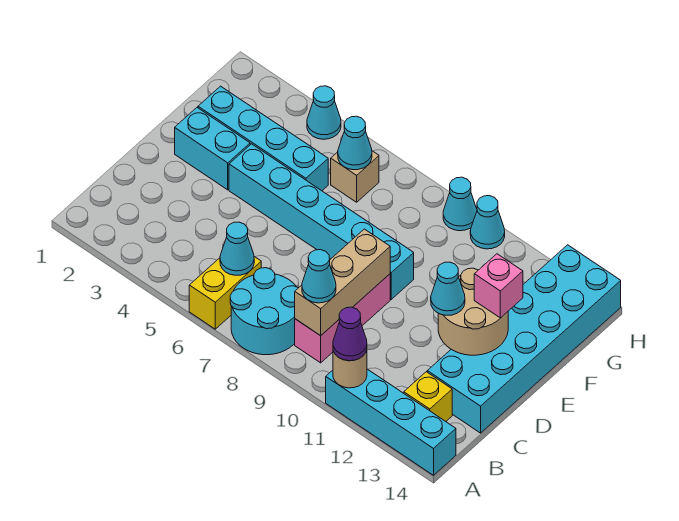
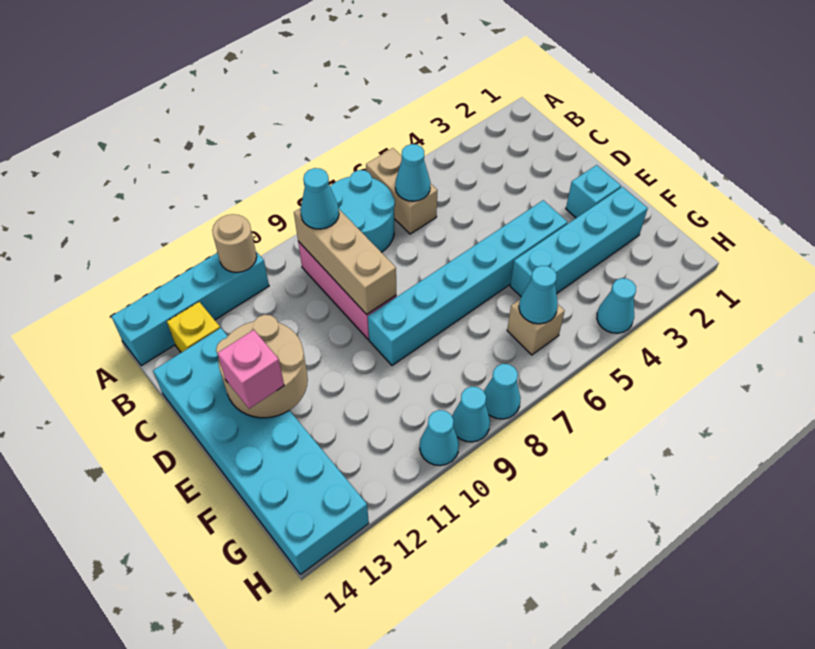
yellow brick A6:B6 level 1 -> tan brick A6:B6 level 1
purple cone A11 level 3 -> none
cyan cone D12 level 3 -> cyan cone H8 level 1
cyan brick E2:E3 level 1 -> cyan brick E2 level 1

